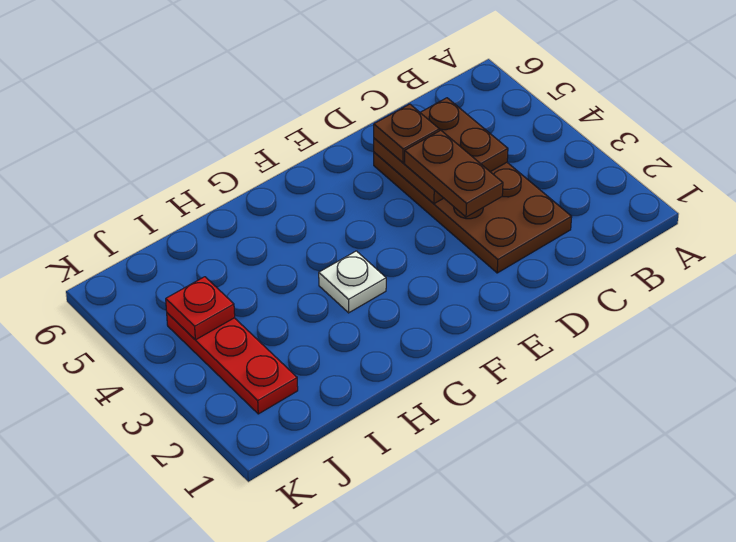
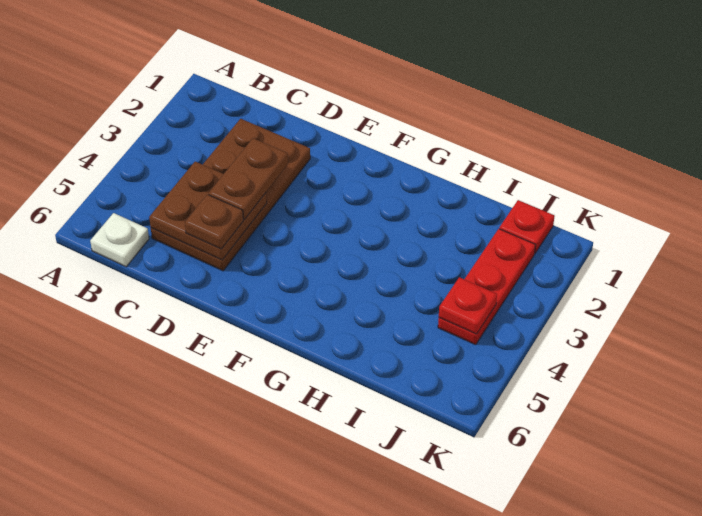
white plate G3 level 1 -> white plate B6 level 1
none -> red plate J1 level 1

